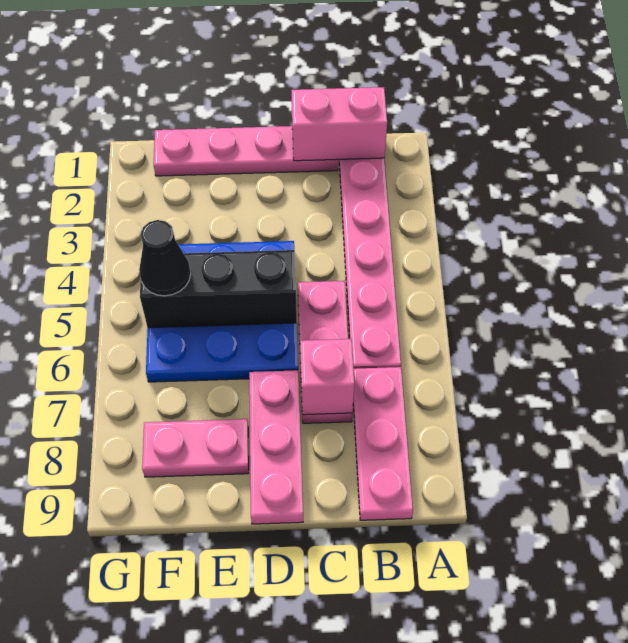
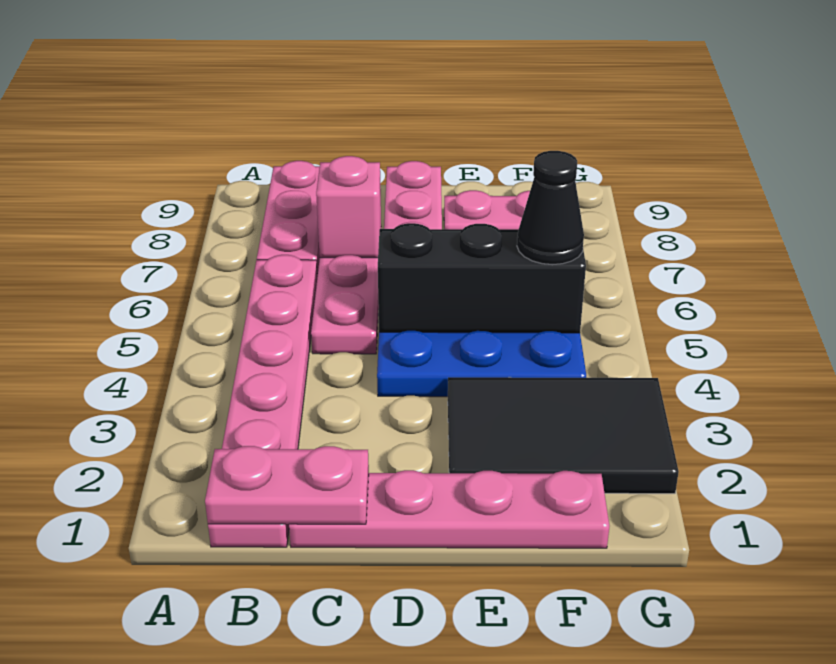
pink brick B1:C1 level 2 -> pink plate B1:C1 level 2
none -> black tile E2:G3 level 1

